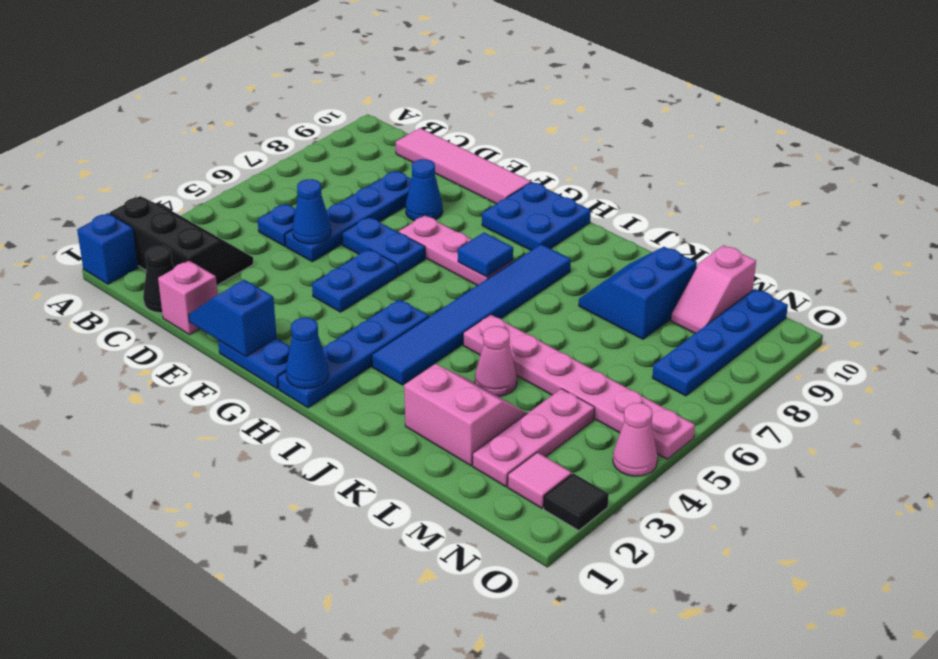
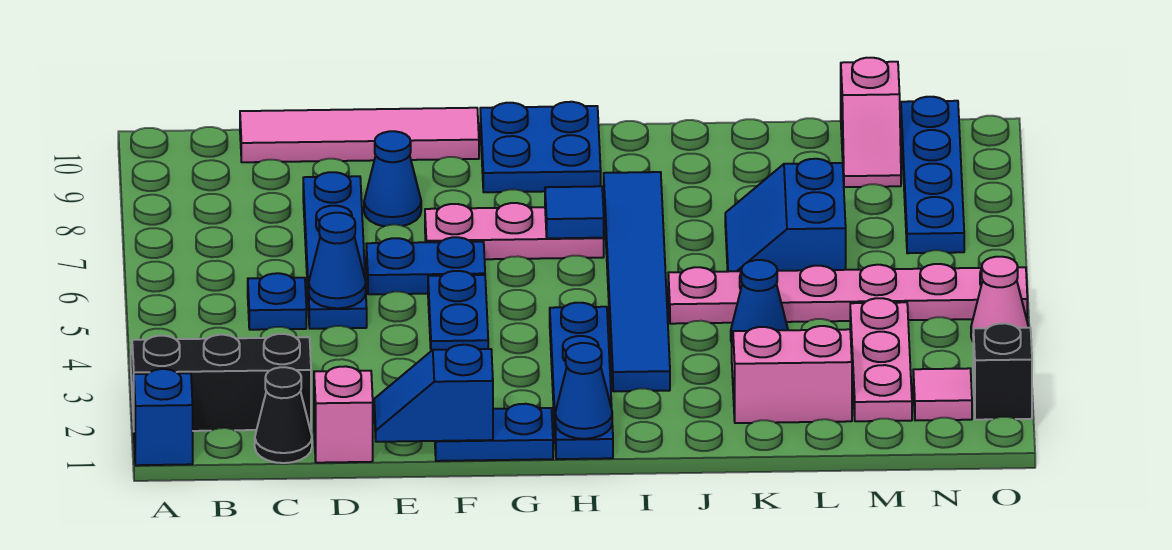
pink cone K4 level 1 -> blue cone K4 level 1
blue slope K8:L9 level 1 top L -> blue slope K6:L7 level 1 top L
black tile O2 level 1 -> black brick O2 level 1

